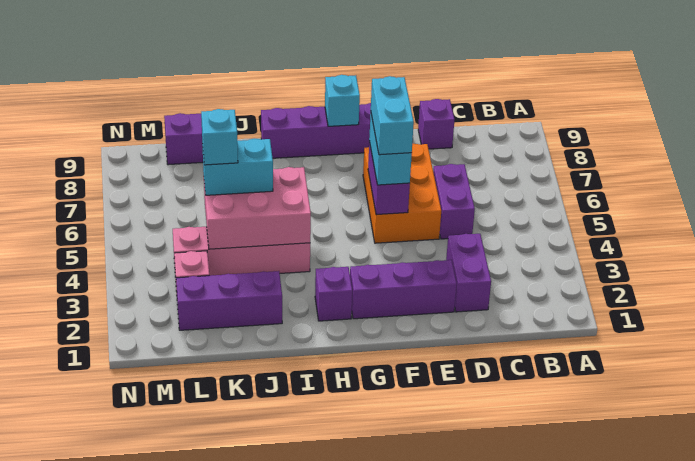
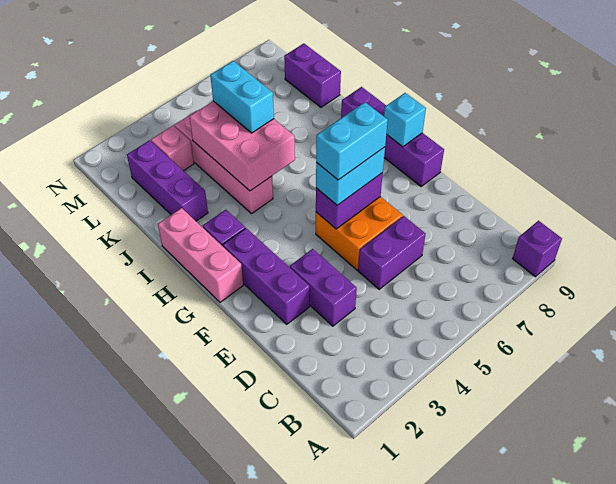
purple brick D2:D3 level 1 -> purple brick D3:E3 level 1
purple brick D9 level 1 -> purple brick A9 level 1
orange brick E5:F7 level 1 -> orange brick E5:F6 level 1
none -> pink brick G1:I1 level 1
cyan brick K5 level 4 -> none

